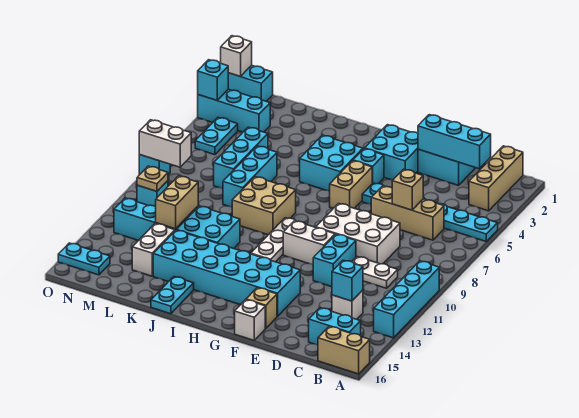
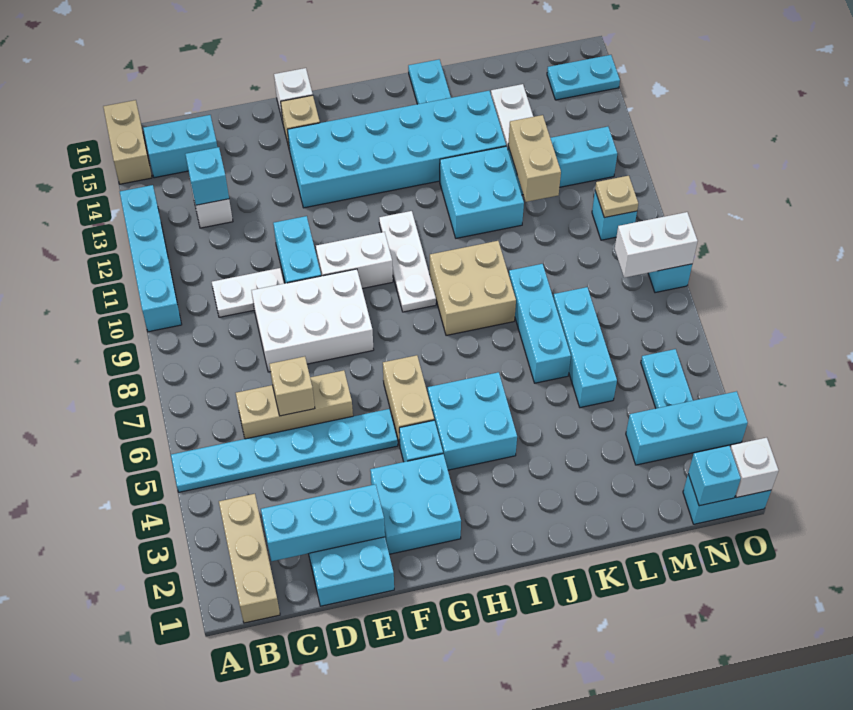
tan brick A16:B16 level 1 -> tan brick A15:A16 level 1
cyan brick O3 level 2 -> cyan brick N1 level 2

